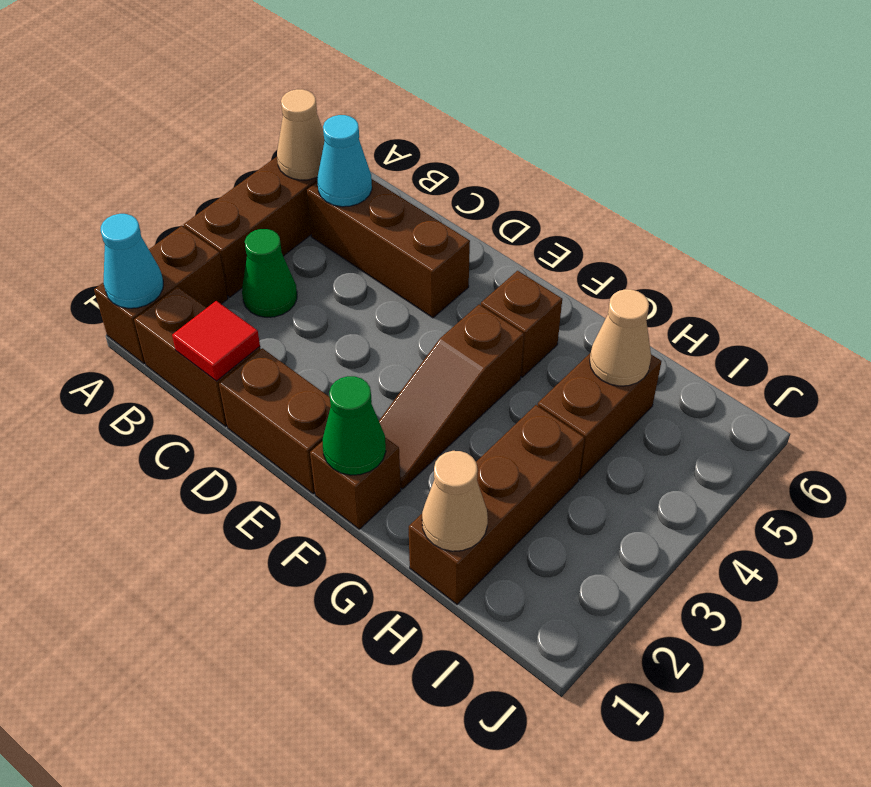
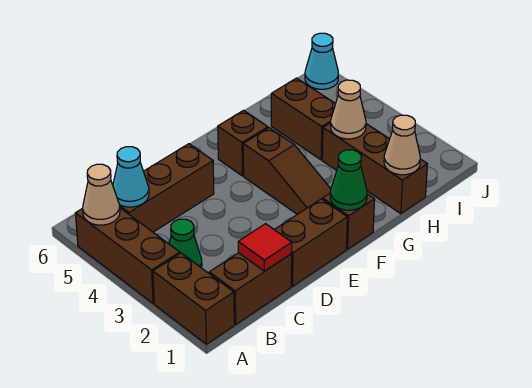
cyan cone A1 level 2 -> cyan cone J6 level 1
tan cone H5 level 2 -> tan cone H3 level 2

